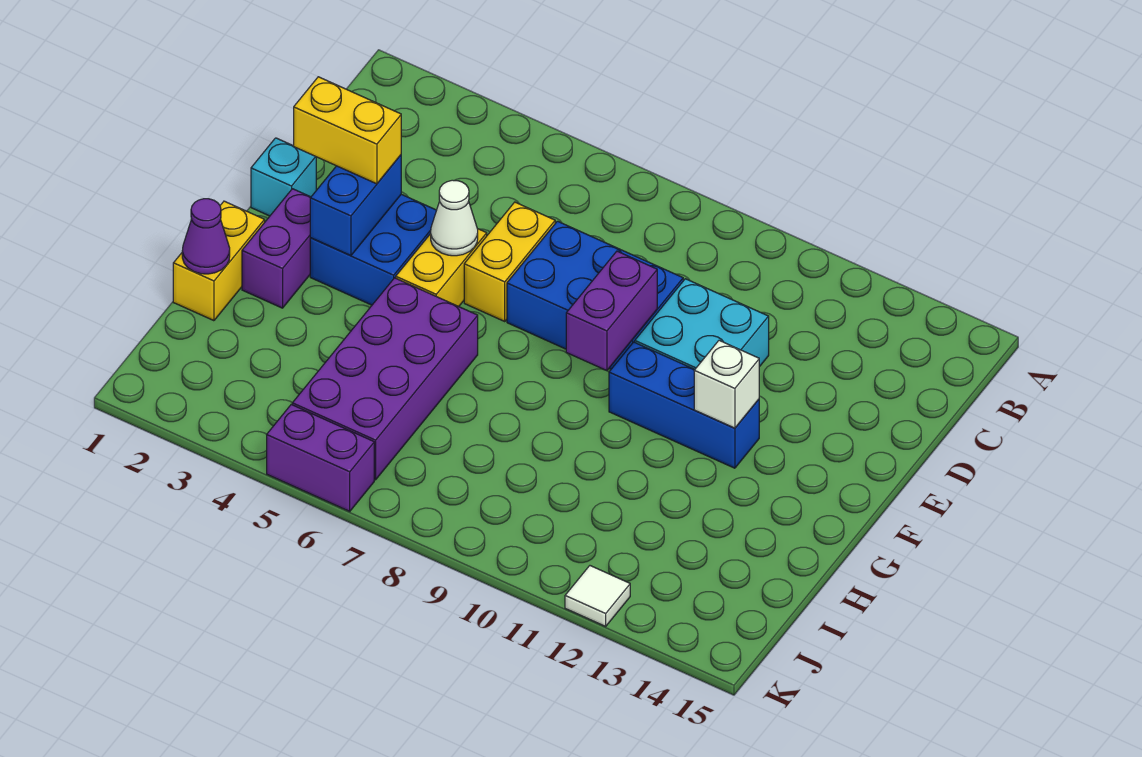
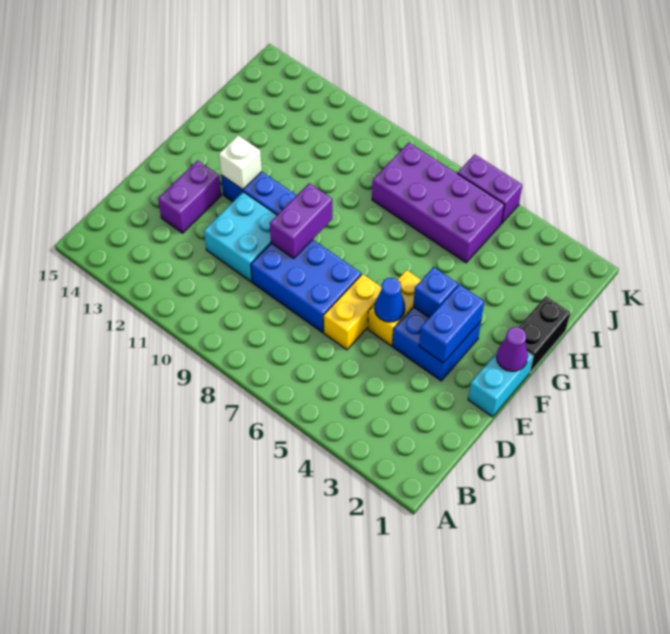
cyan brick E1 level 1 -> cyan brick E1:F1 level 1
yellow brick E2:E3 level 3 -> none
white cone E5 level 2 -> blue cone E5 level 2
purple brick F2:G2 level 1 -> purple brick D13:E13 level 1
none -> blue brick F4 level 2
yellow brick G1:H1 level 1 -> black brick G1:H1 level 1
purple brick G5:J6 level 1 -> purple brick I5:J8 level 1
purple cone H1 level 2 -> purple cone F1 level 2
white tile K12 level 1 -> none

